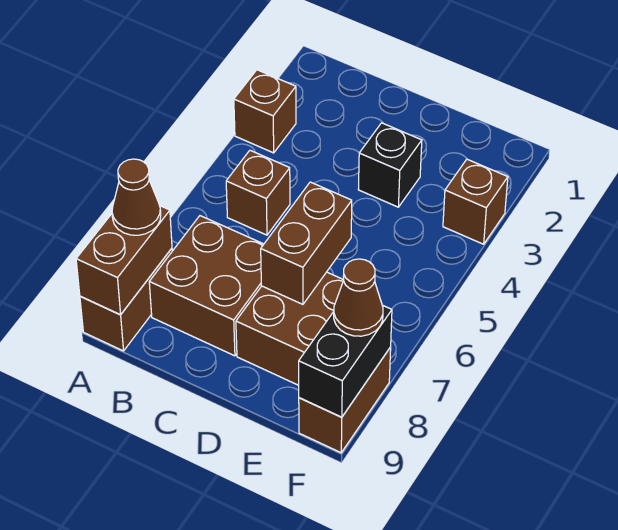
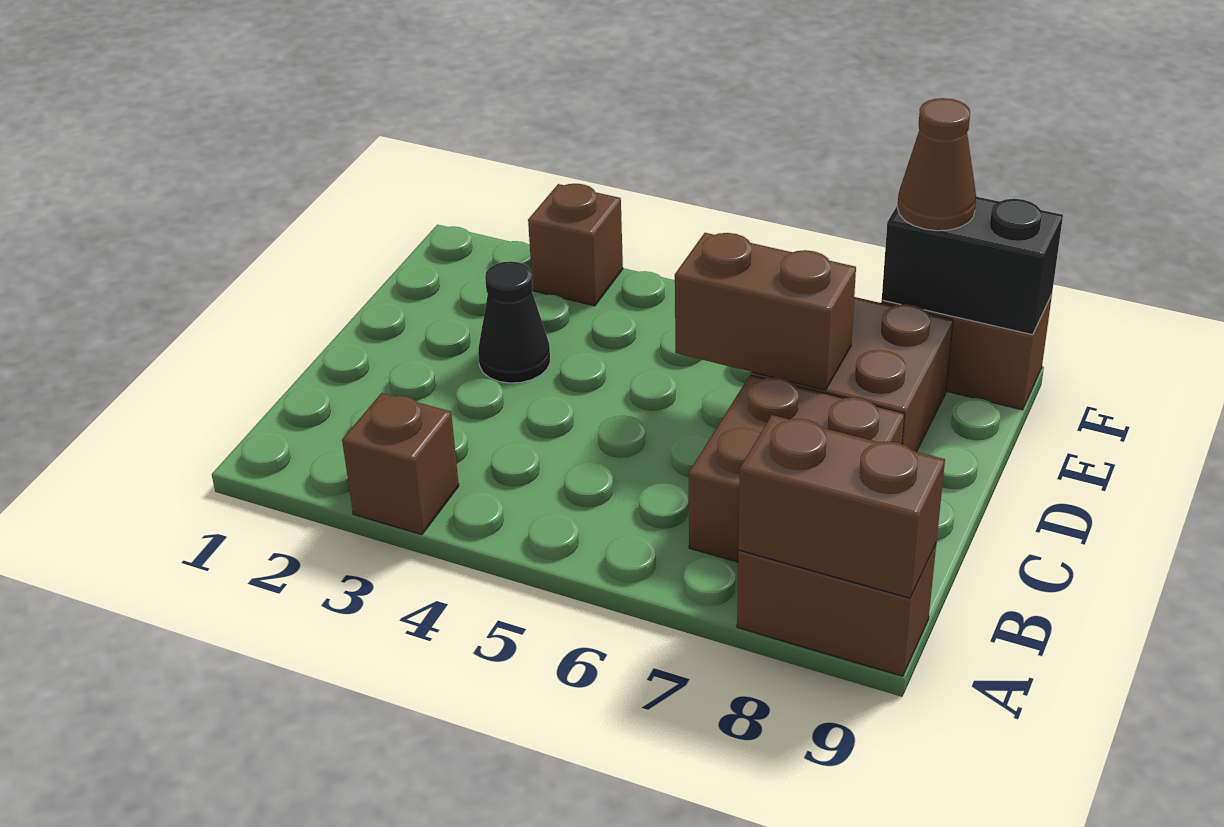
brown cone A8 level 3 -> none
brown brick B5 level 1 -> none
black brick D3 level 1 -> black cone D3 level 1

